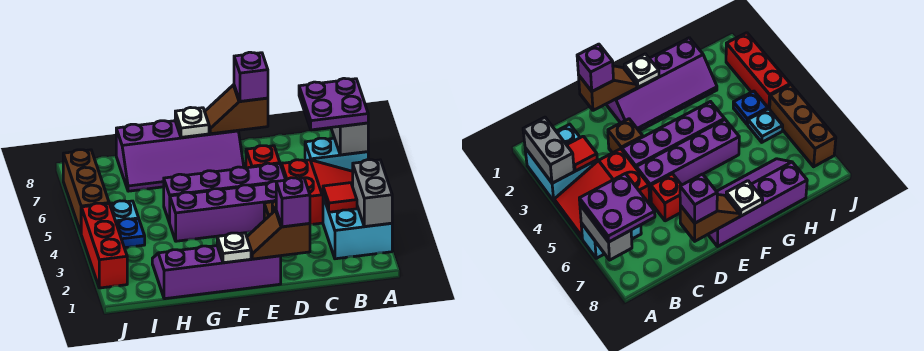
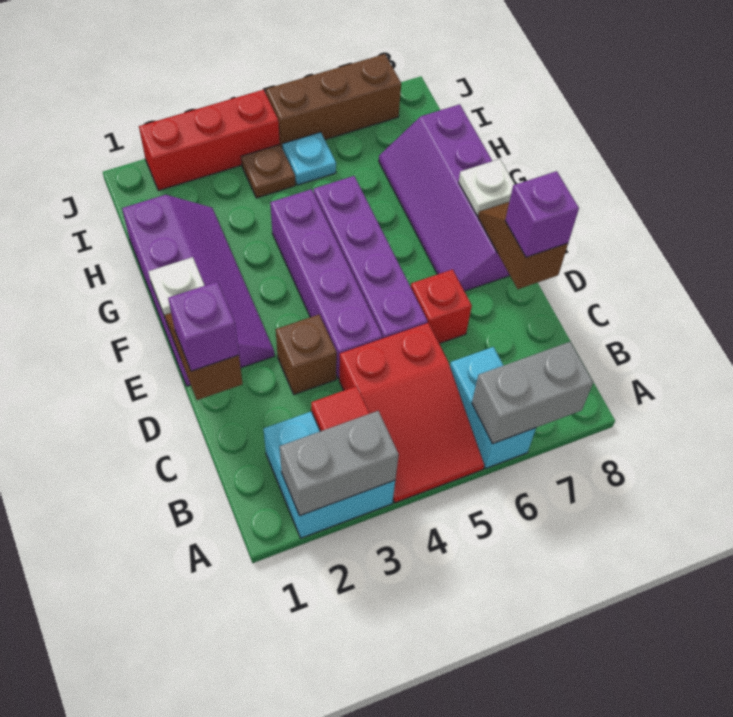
purple plate A6:B7 level 3 -> none
blue plate I4 level 1 -> brown plate I4 level 1

